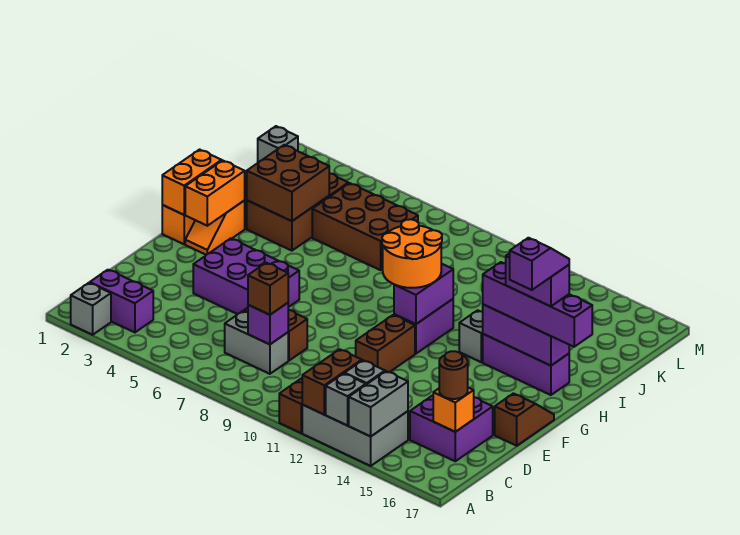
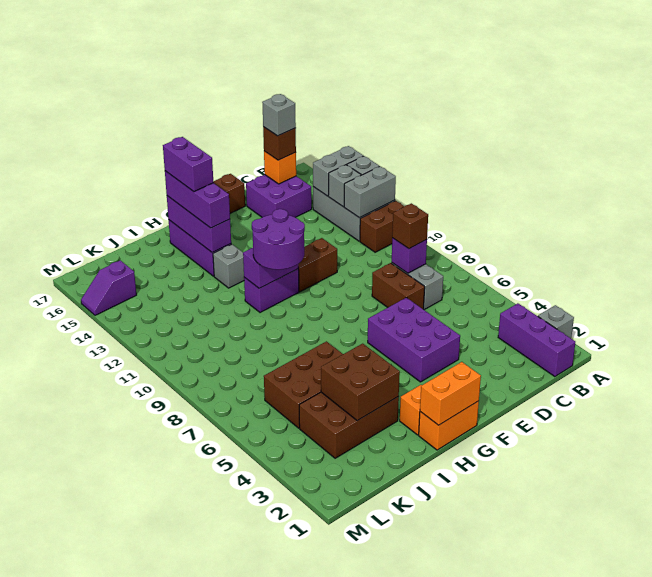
brown brick A12:B12 level 2 -> grey brick A12:B12 level 2
purple brick B2:B3 level 1 -> purple brick B1:B3 level 1
brown round brick C16 level 3 -> brown brick C16 level 3
orange brick G2:H2 level 2 -> none
orange round brick G10:H11 level 3 -> purple round brick G10:H11 level 3
purple slope G16:H16 level 5 top G -> purple slope L15:M15 level 1 top L
purple brick H14:H17 level 3 -> purple brick H14:H16 level 3
brown brick J5:K7 level 1 -> brown brick I5:K6 level 1
grey brick L1 level 1 -> grey brick C16 level 4

